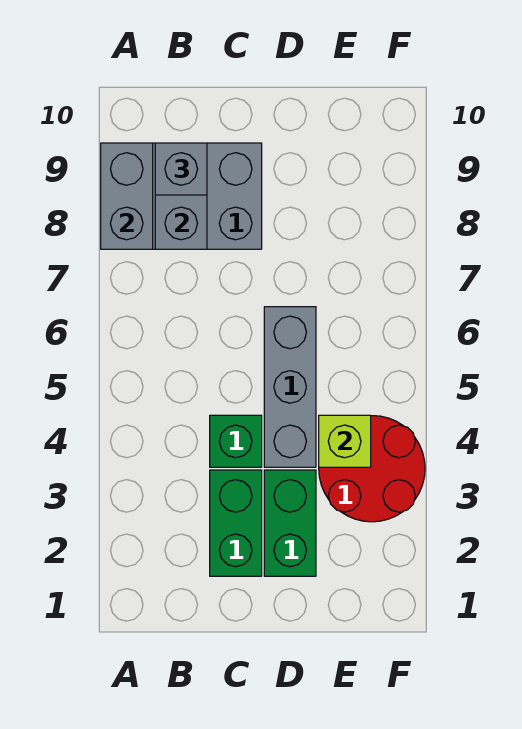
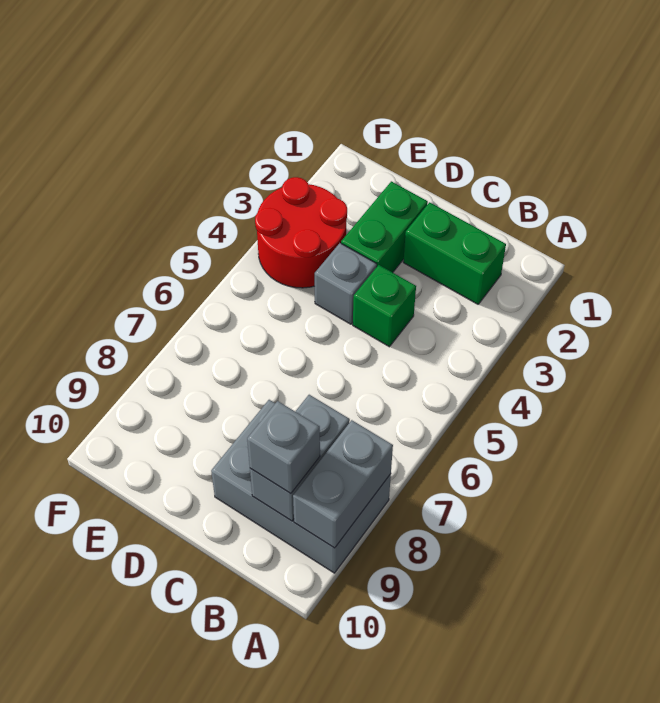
green brick C2:C3 level 1 -> green brick B2:C2 level 1
grey brick D4:D6 level 1 -> grey brick D4 level 1
lime brick E4 level 2 -> none

